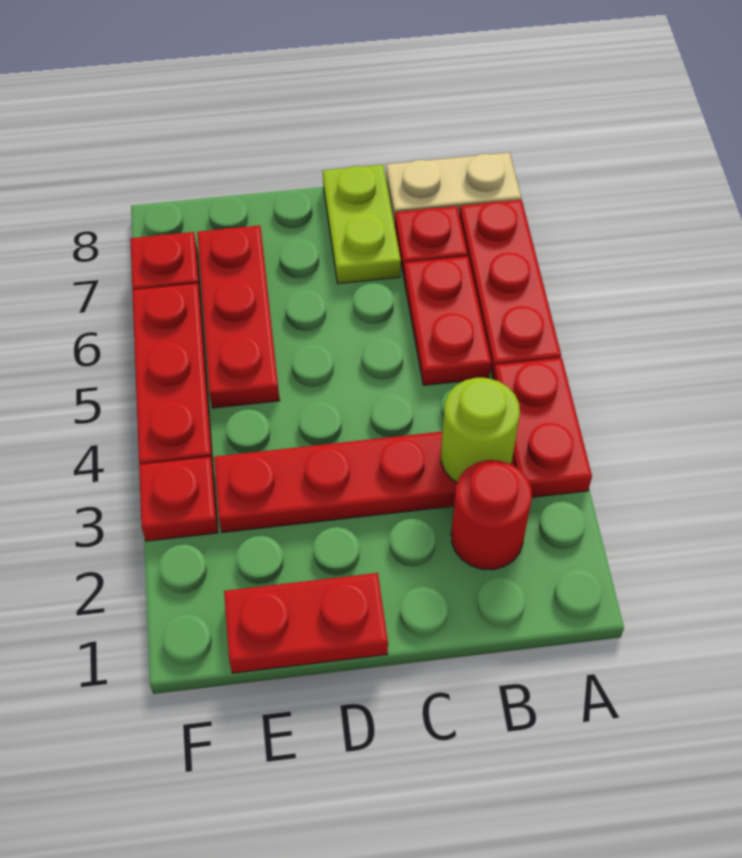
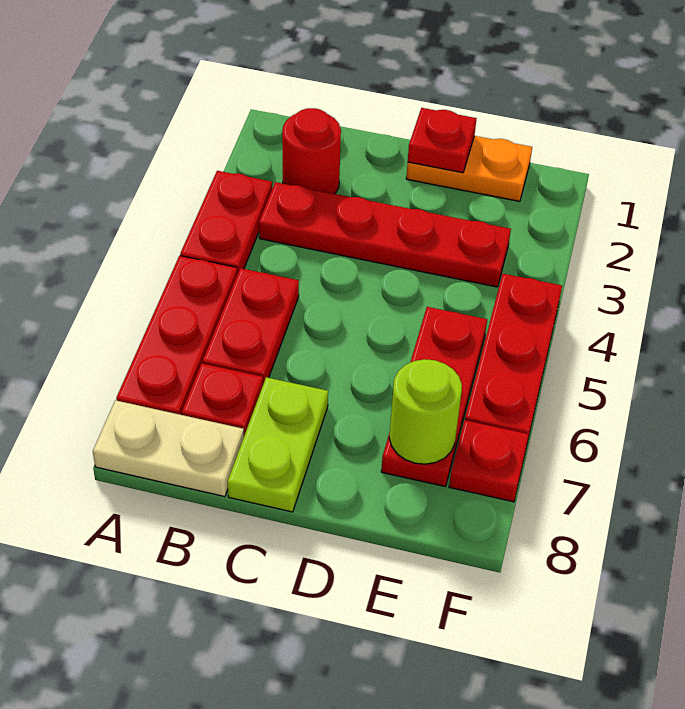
lime round brick B3 level 2 -> lime round brick E7 level 2
red plate D1:E1 level 1 -> orange plate D1:E1 level 1
red plate F3 level 1 -> red plate D1 level 2

